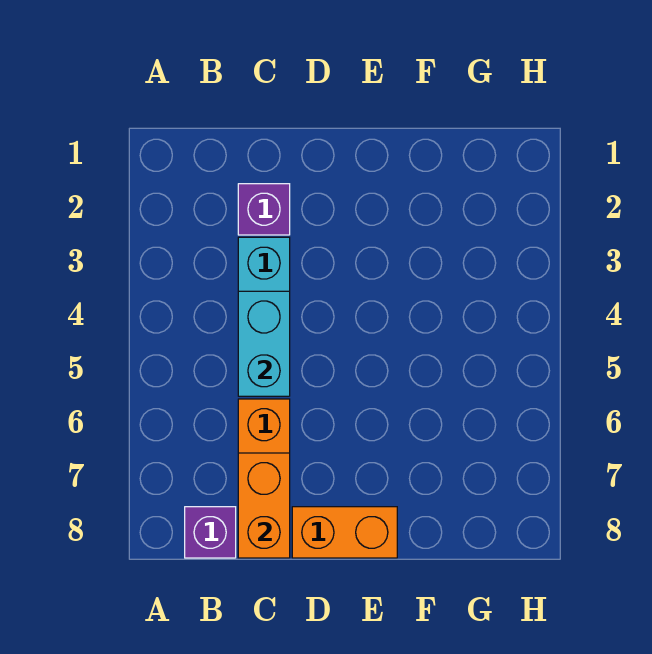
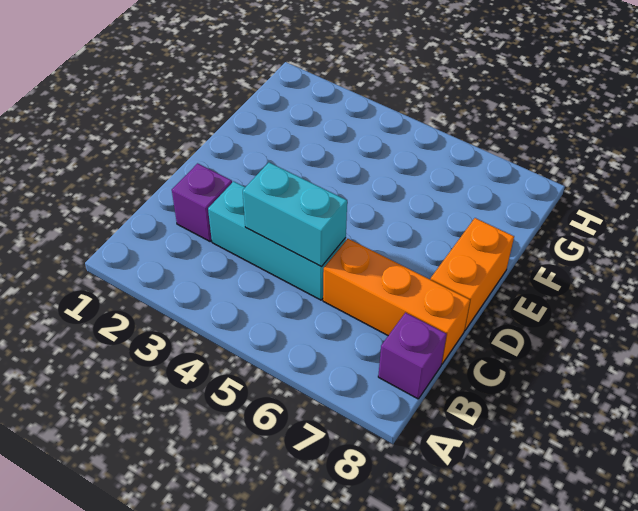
orange brick C7:C8 level 2 -> none

